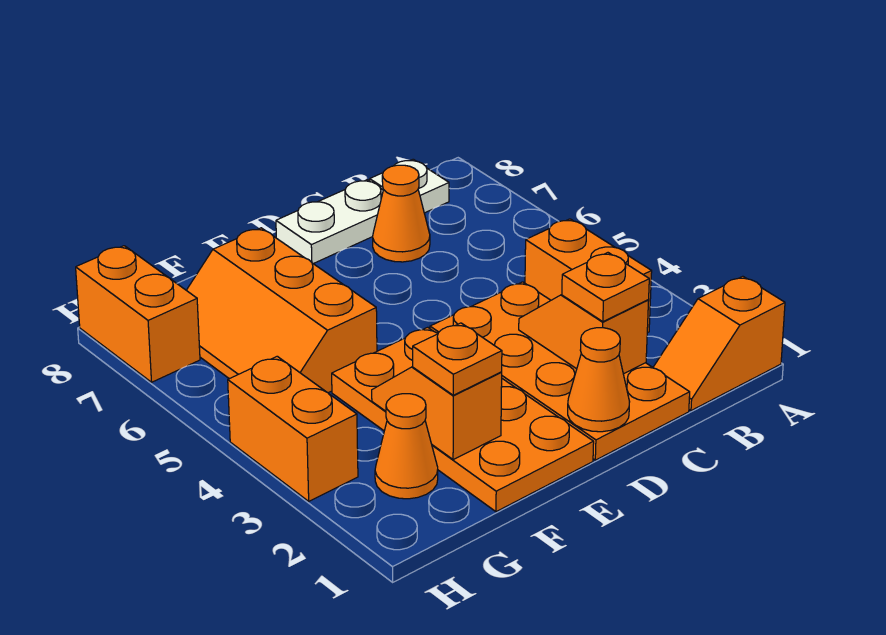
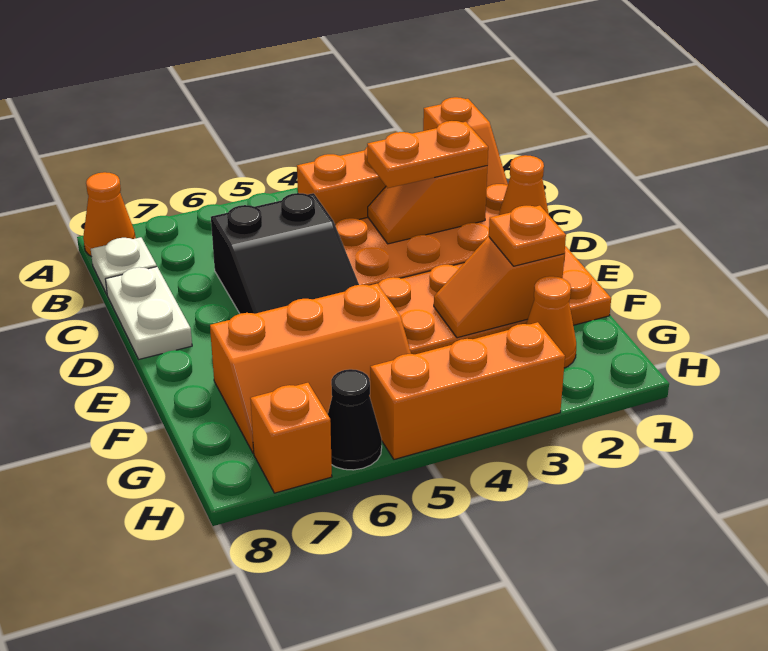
orange plate C2 level 3 -> orange plate C2:C3 level 3
none -> black slope C5:E6 level 1 top C
orange cone C7 level 1 -> orange cone A8 level 1
orange brick H3:H4 level 1 -> orange brick H3:H5 level 1
none -> black cone H6 level 1
orange brick H7:H8 level 1 -> orange brick H7 level 1

